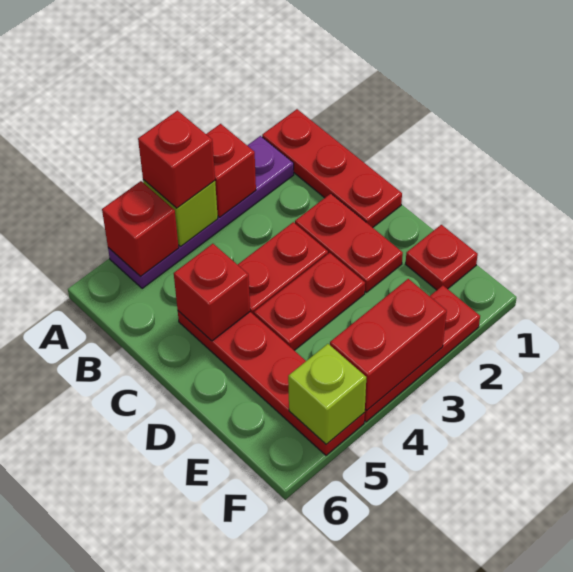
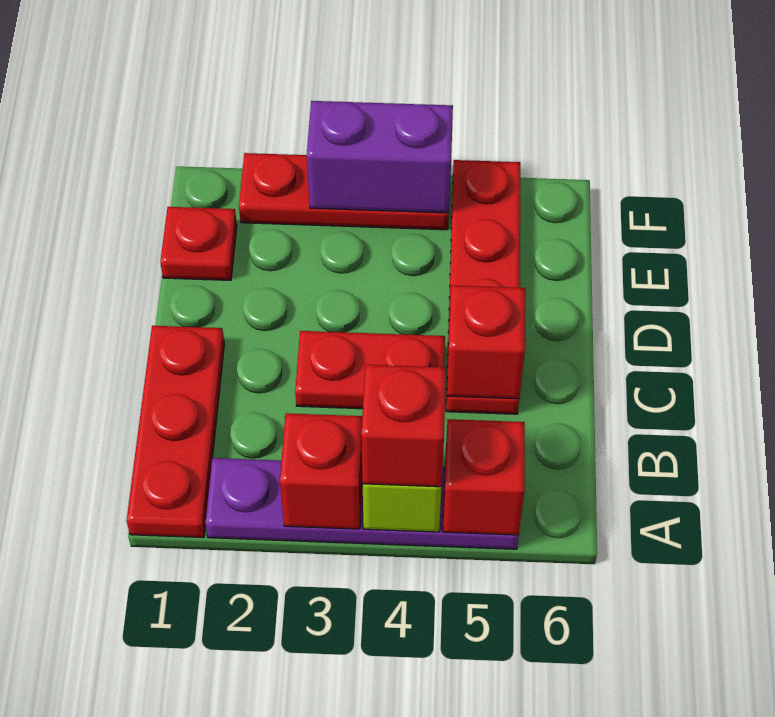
red plate C2:D2 level 1 -> none
red plate D3:D4 level 1 -> none
red brick F3:F4 level 2 -> purple brick F3:F4 level 2
lime brick F5 level 2 -> none

